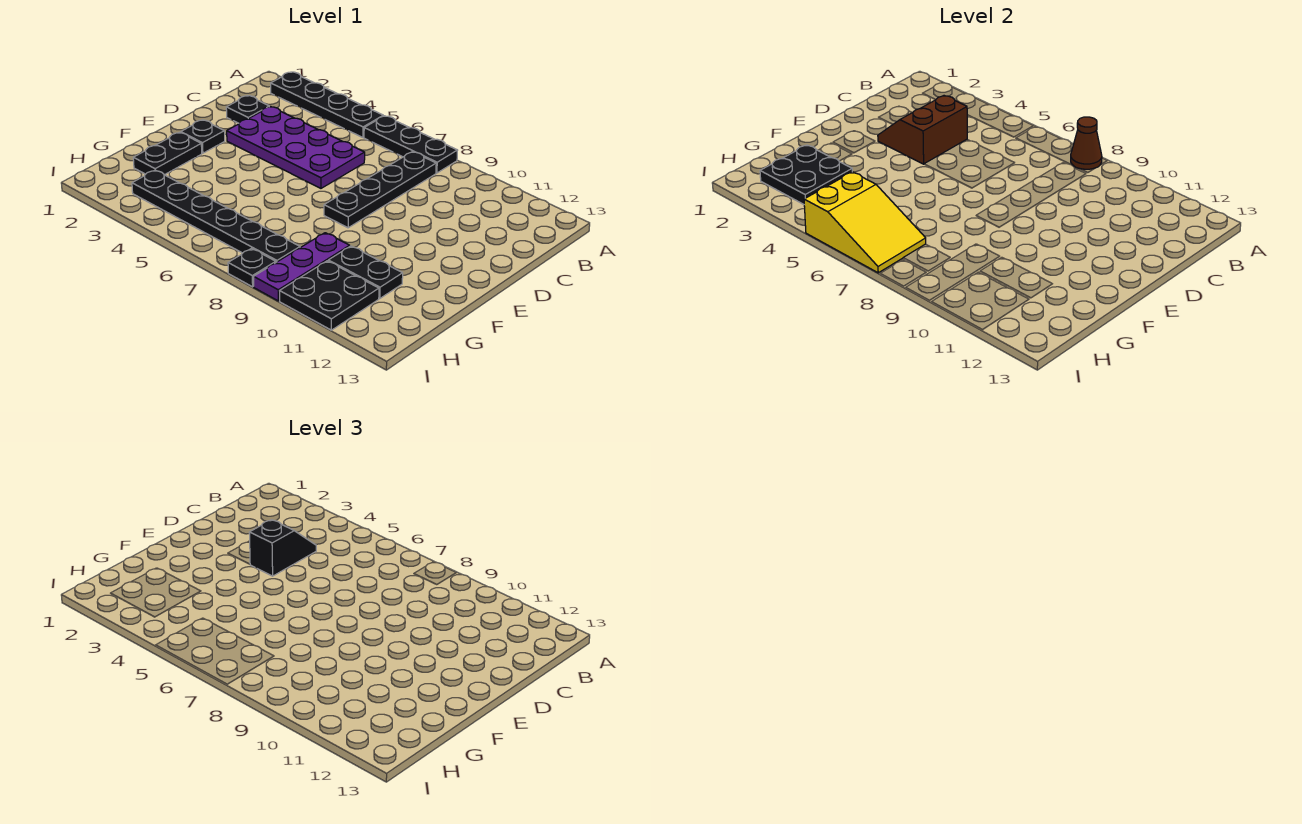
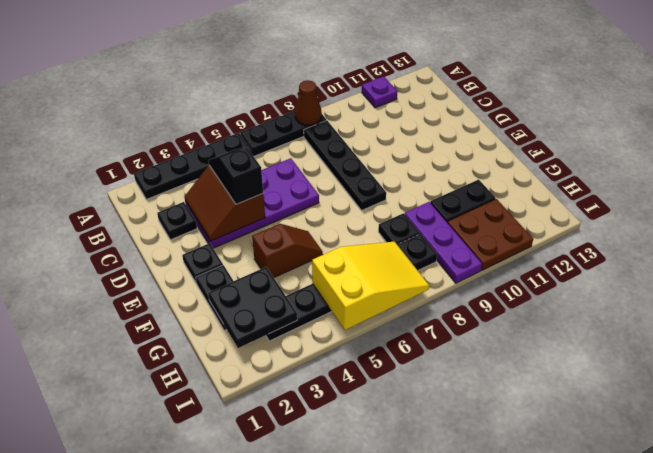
none -> purple plate A11 level 1
none -> brown slope F4:F5 level 1 top 4
black plate H10:I11 level 1 -> brown plate H10:I11 level 1
black plate I8 level 1 -> black plate G8 level 1

